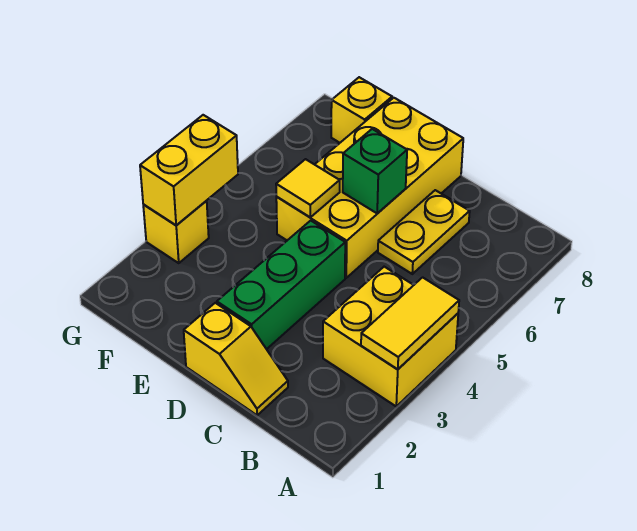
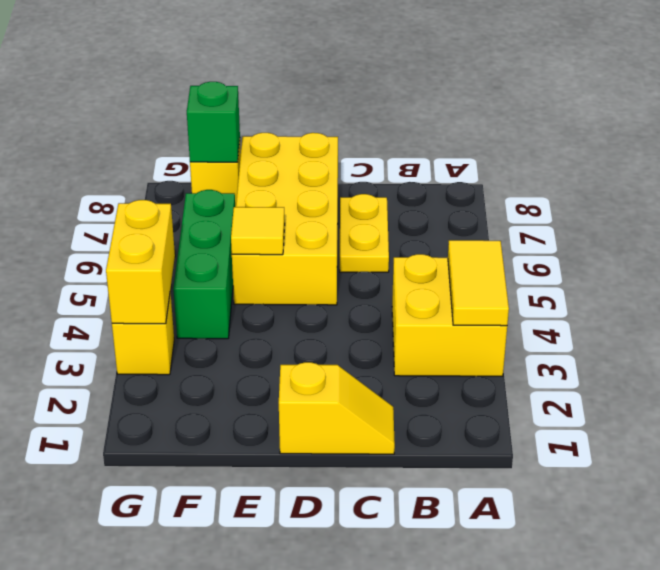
green brick D2:D4 level 1 -> green brick F4:F6 level 1
green brick D6 level 2 -> green brick F8 level 2

